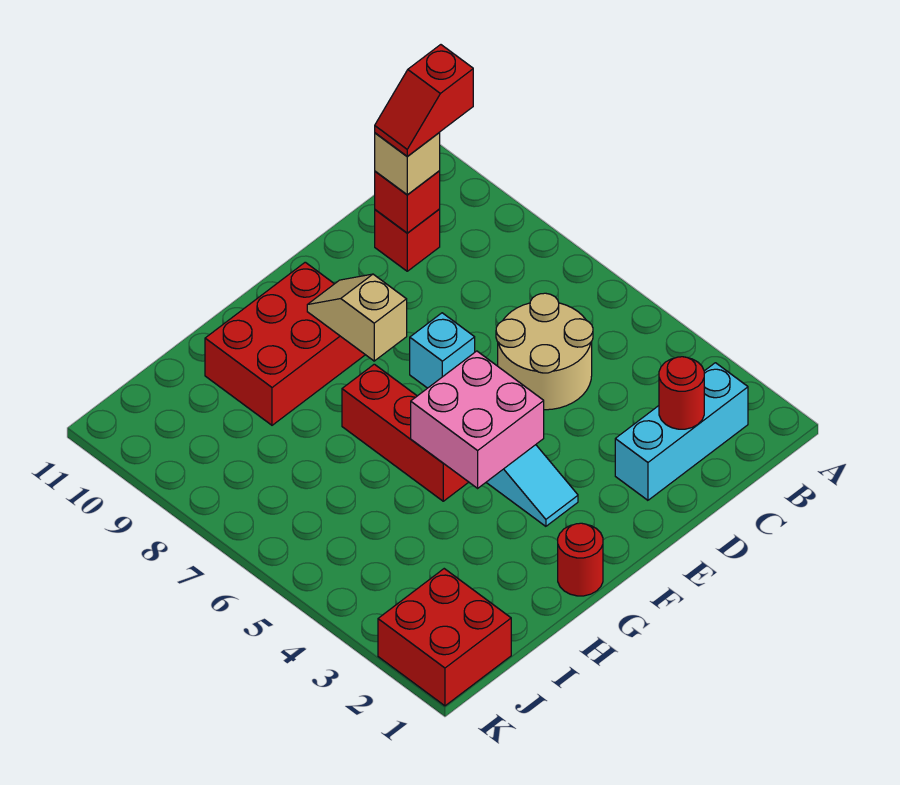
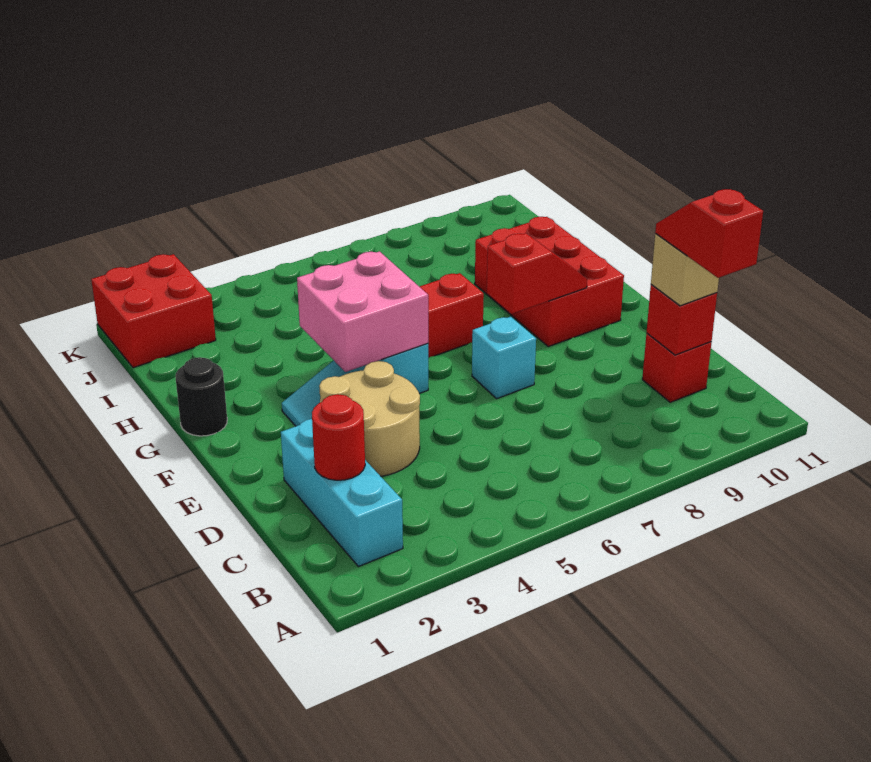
tan round brick C5:D6 level 1 -> tan round brick D3:E4 level 1
tan slope F8:F9 level 2 top 8 -> red slope F8:F9 level 2 top 8
red round brick G1 level 1 -> black round brick G1 level 1

